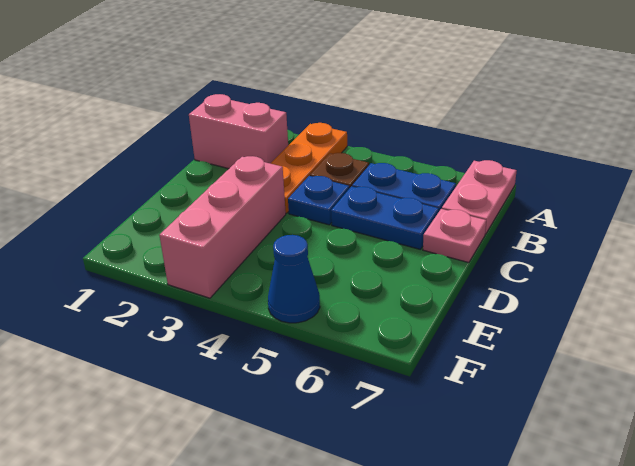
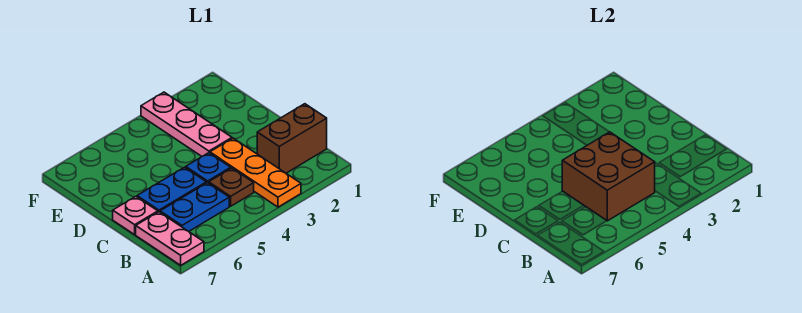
pink brick B1:B2 level 1 -> brown brick B1:B2 level 1
none -> brown brick B4:C5 level 2
pink brick D3:F3 level 1 -> pink plate D3:F3 level 1
blue cone F5 level 1 -> none

